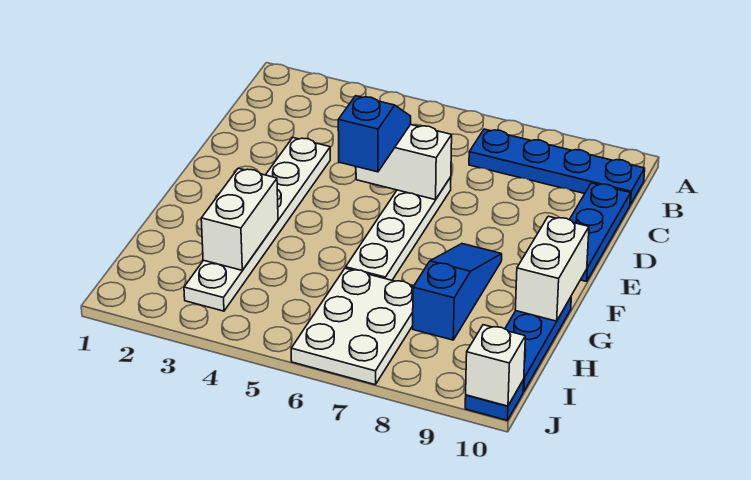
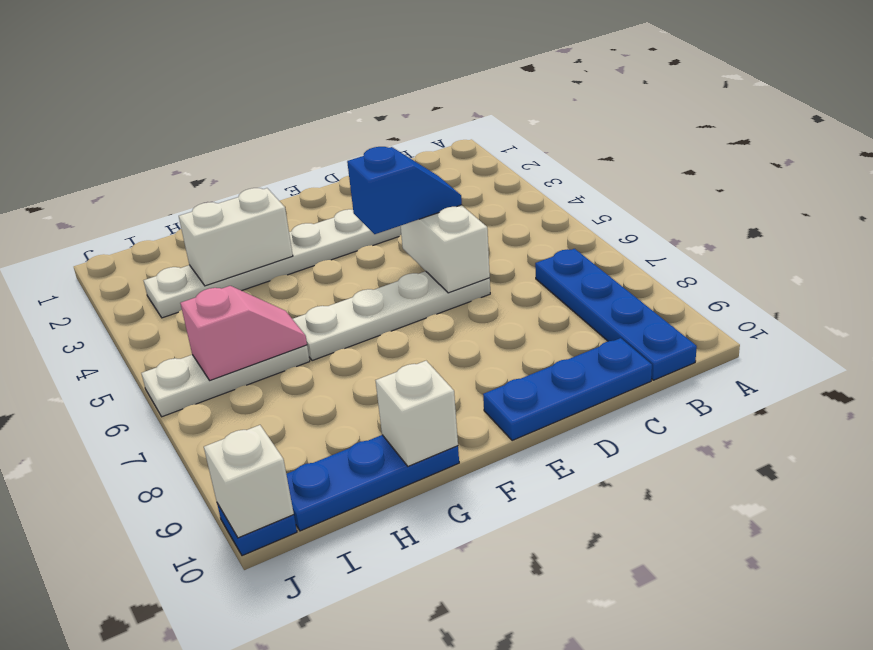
blue slope F8:H8 level 1 top H -> none
white brick F10:G10 level 2 -> white brick G10 level 2
white plate H6:J7 level 1 -> white plate H6:J6 level 1
none -> pink slope H6:I6 level 2 top I

